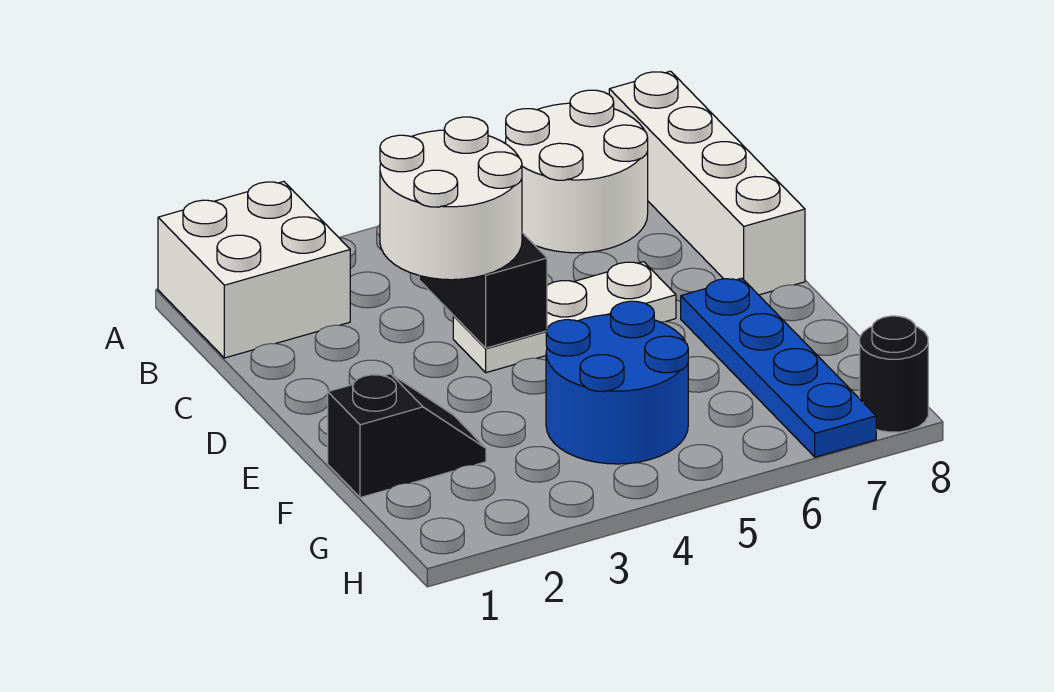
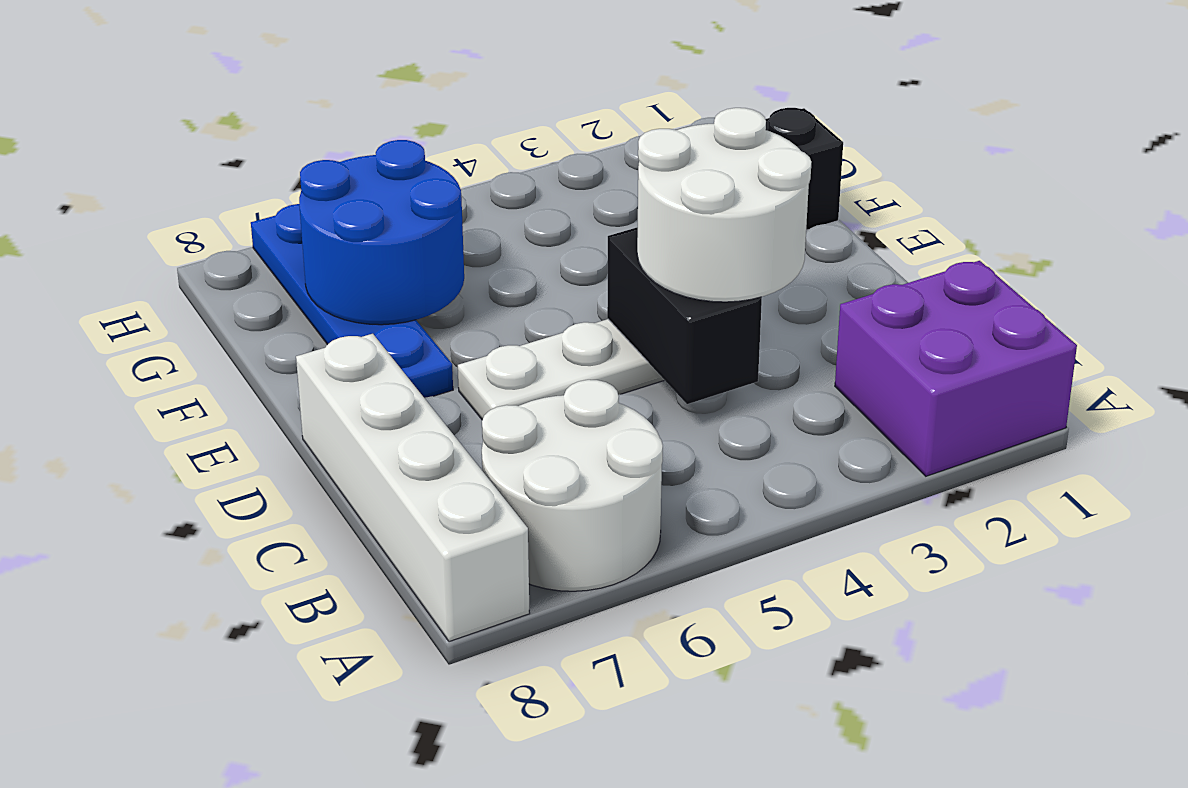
white brick A1:B2 level 1 -> purple brick A1:B2 level 1
blue round brick F4:G5 level 1 -> blue round brick F6:G7 level 2
black round brick H8 level 1 -> none

